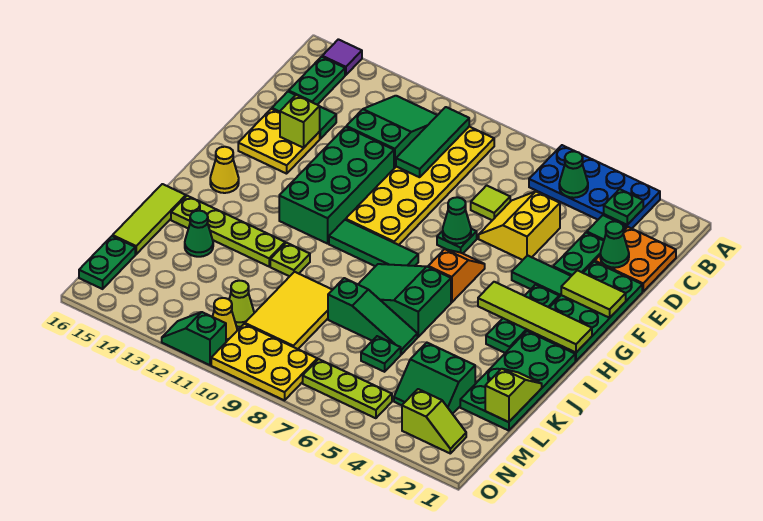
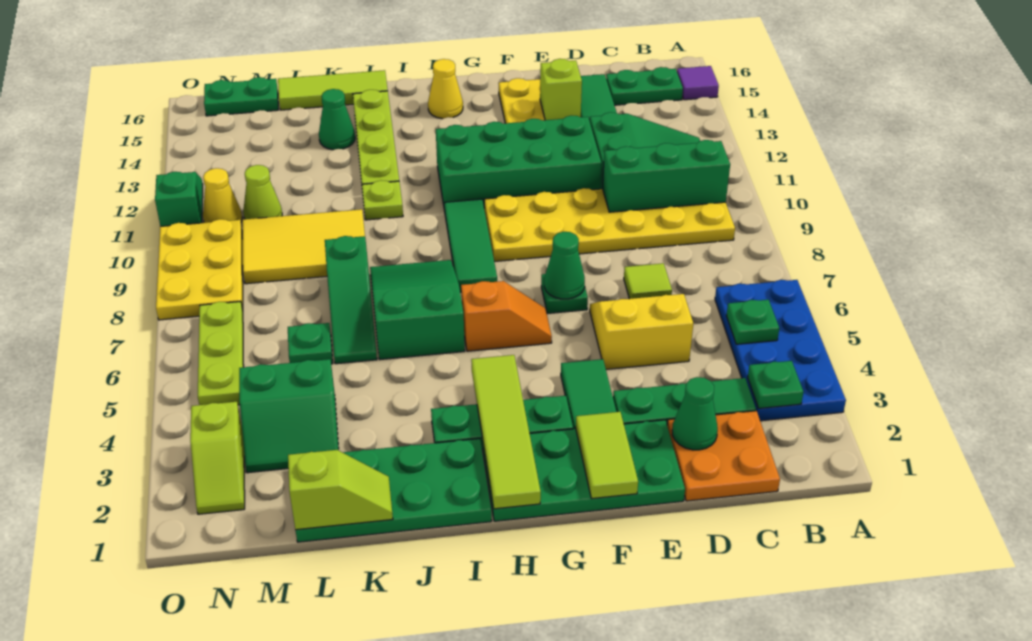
green cone B5 level 2 -> green plate B5 level 2
green tile B10:D10 level 2 -> green brick B10:D10 level 2
green slope L3:M4 level 1 top L -> green slope L3:M4 level 1 top 4

